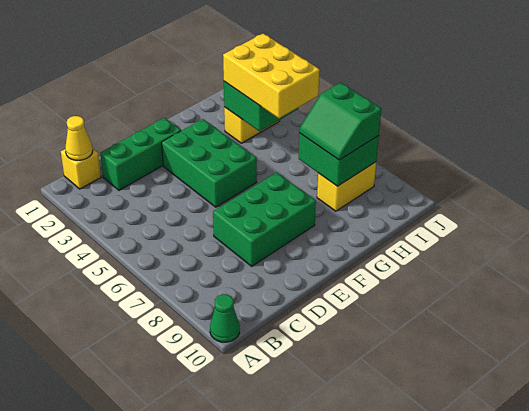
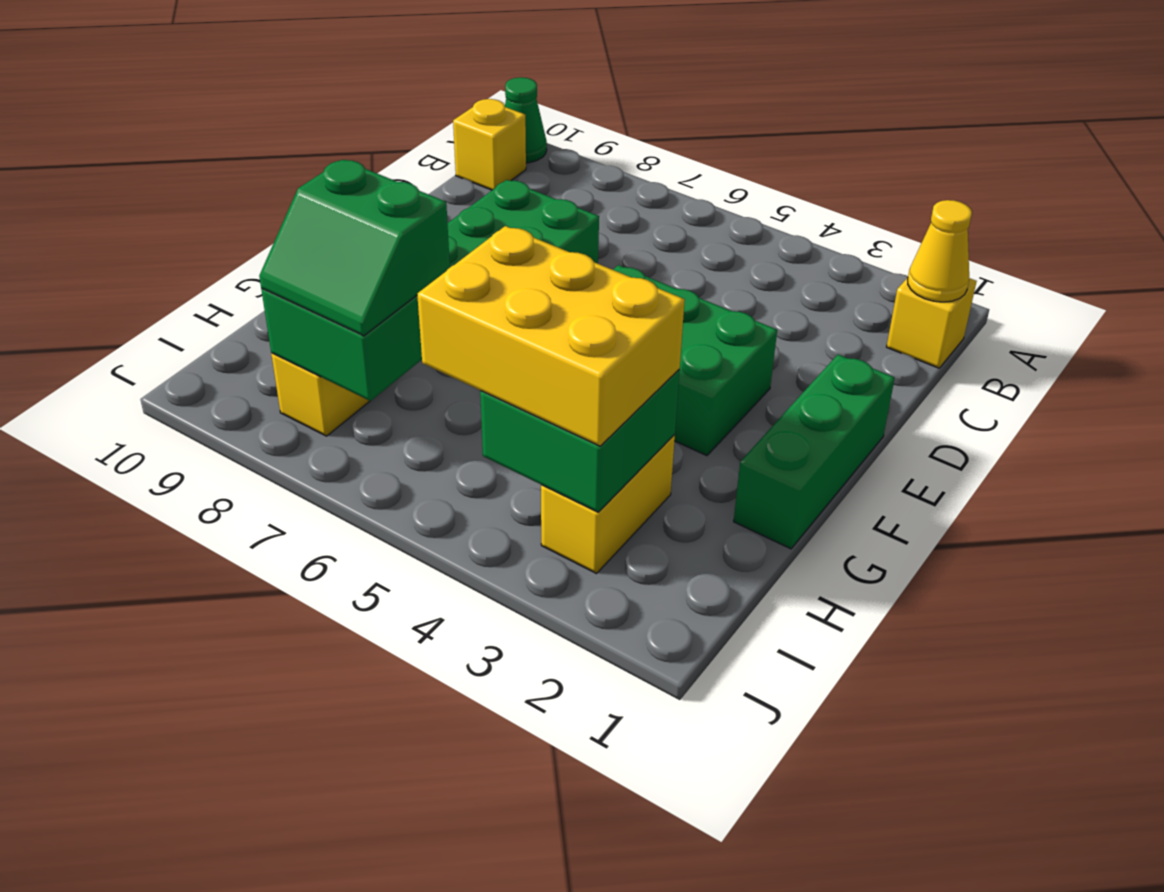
none -> yellow brick B10 level 1
green brick C2:E2 level 1 -> green brick E1:G1 level 1
green slope H7:I8 level 3 top I -> green slope H7:I8 level 3 top H

